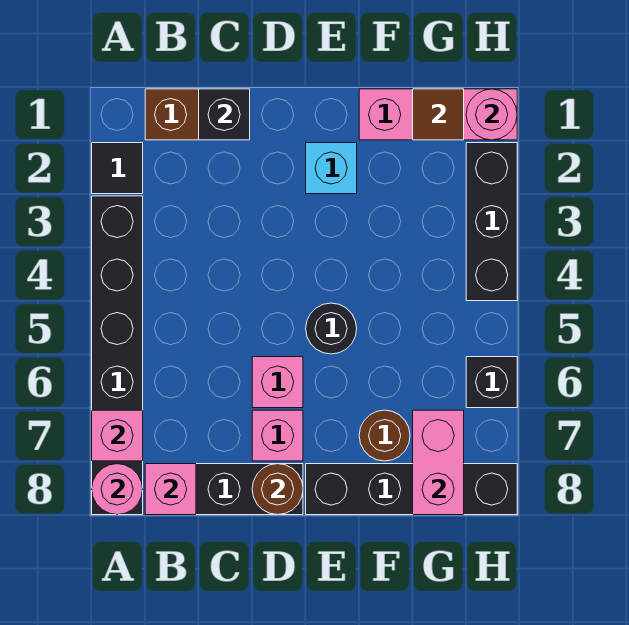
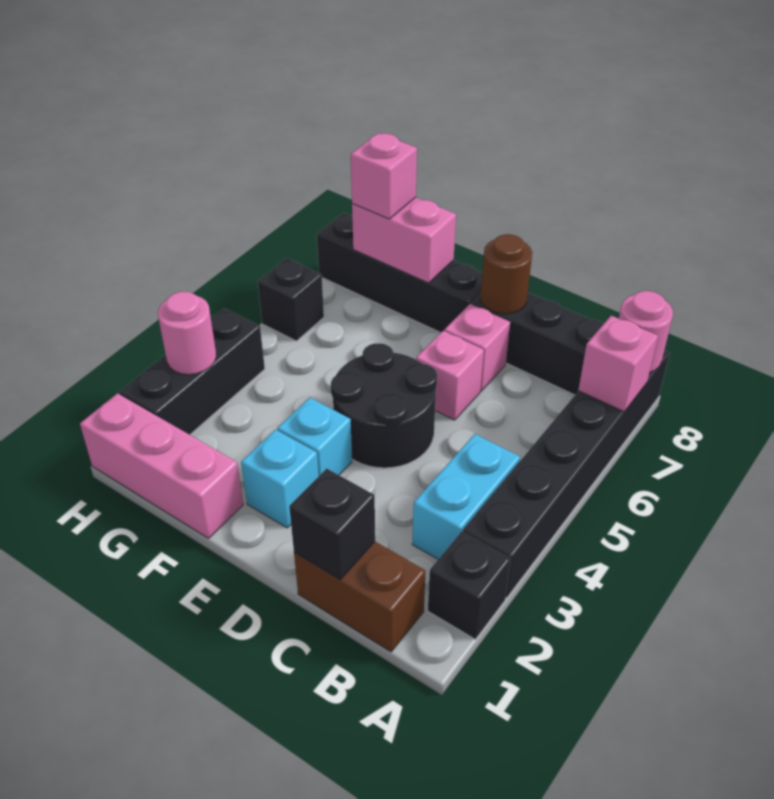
black tile A2 level 1 -> black brick A2 level 1
none -> cyan brick B3:B4 level 1
pink brick B8 level 2 -> pink brick G8 level 3
none -> cyan brick E3 level 1
black round brick E5 level 1 -> black round brick D4:E5 level 1
brown round brick F7 level 1 -> none
brown tile G1 level 2 -> none
pink brick G7:G8 level 2 -> pink brick F8:G8 level 2
pink round brick H1 level 2 -> pink round brick H3 level 2

